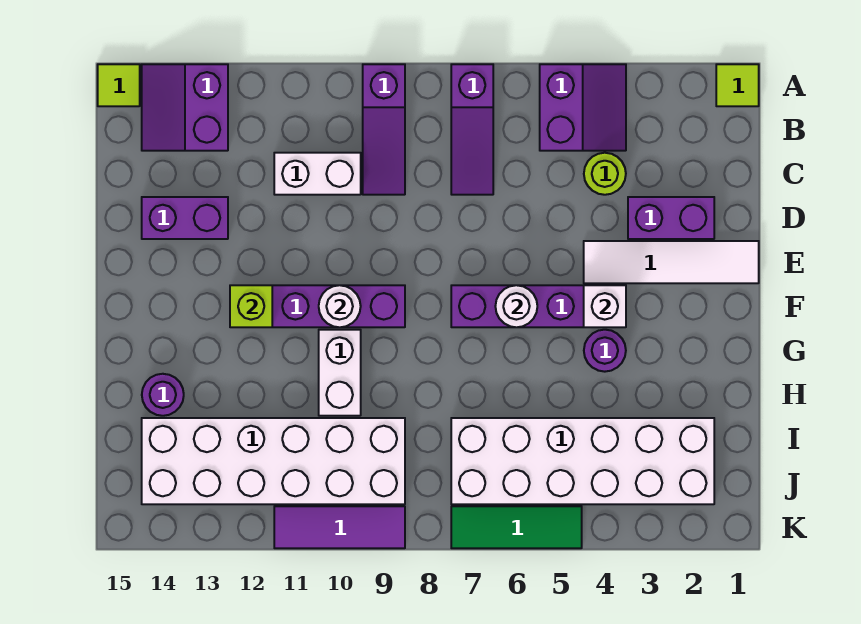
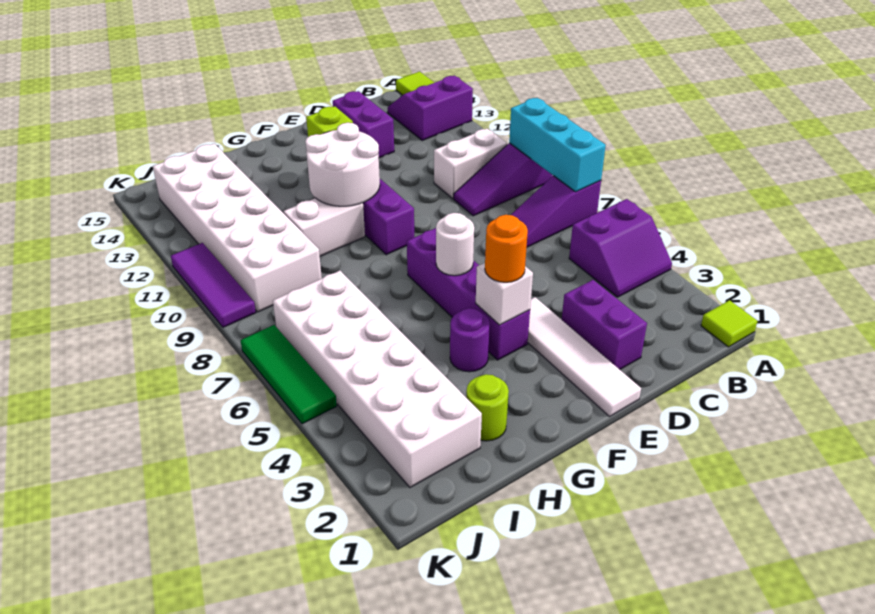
none -> cyan brick A7:A9 level 2
lime round brick C4 level 1 -> lime round brick H2 level 1
white brick C10:C11 level 1 -> white brick B10:C10 level 1
none -> orange round brick F4 level 3
white round brick F10 level 2 -> white round brick F10:G11 level 2
purple round brick H14 level 1 -> none

